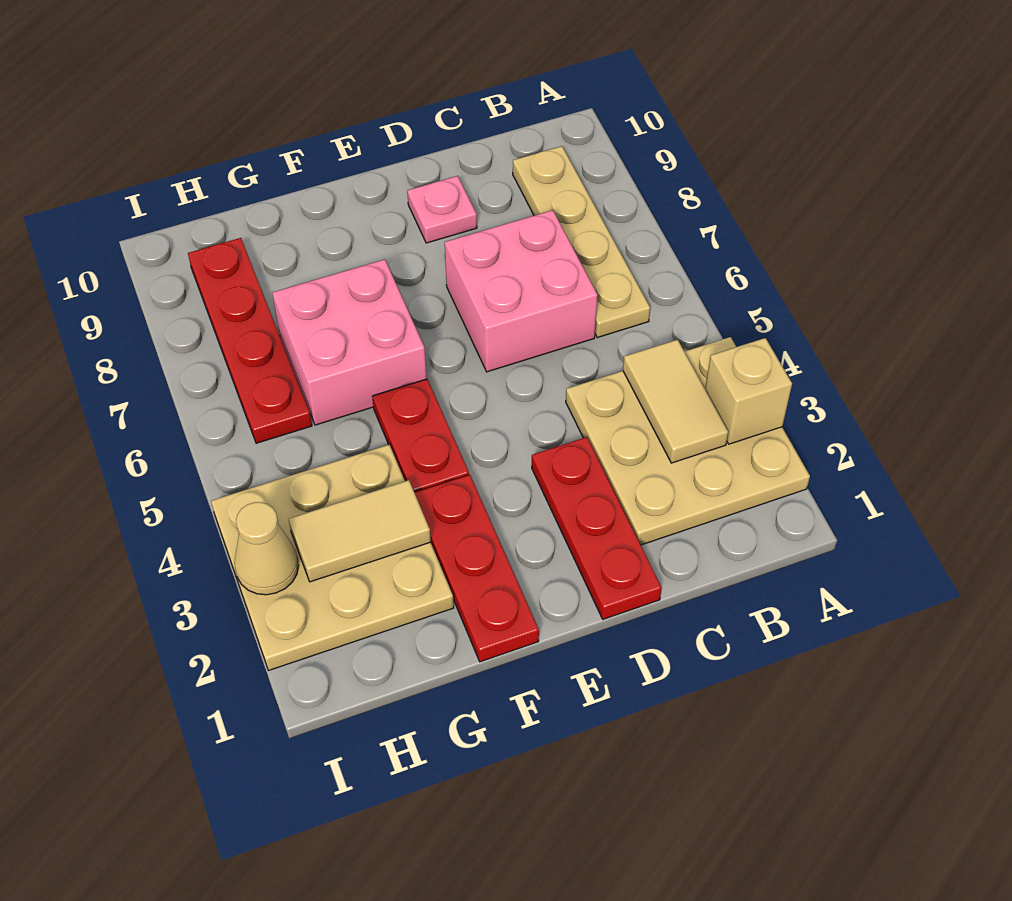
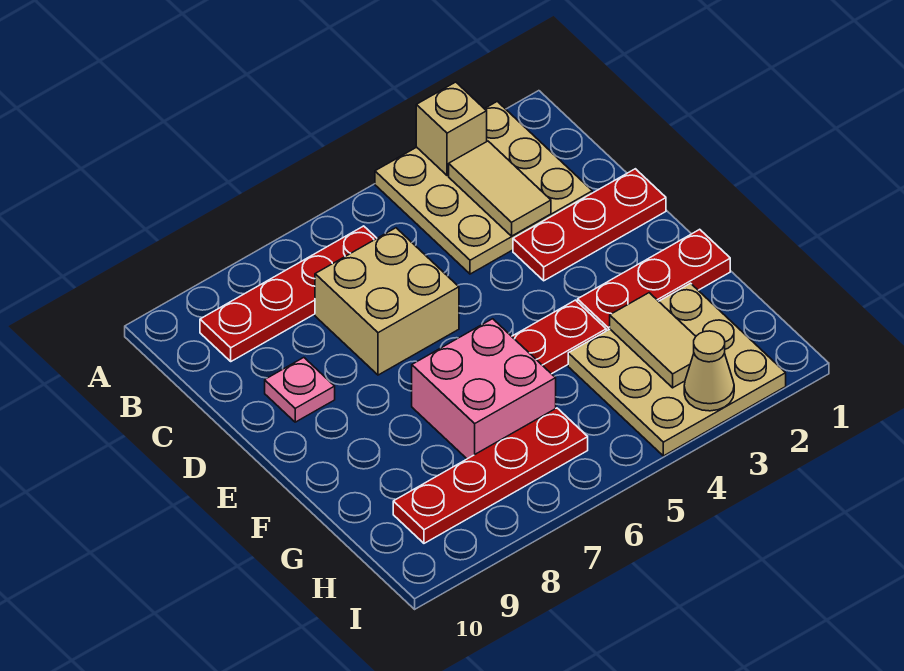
tan tile B3:B4 level 2 -> tan tile B3:C3 level 2
tan plate B6:B9 level 1 -> red plate B6:B9 level 1
pink brick C6:D7 level 1 -> tan brick C6:D7 level 1

